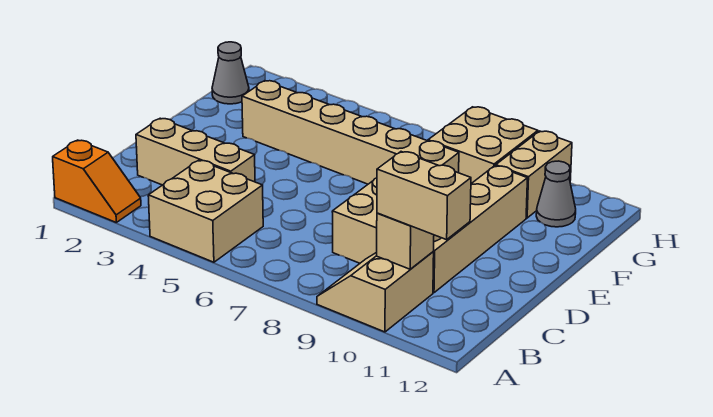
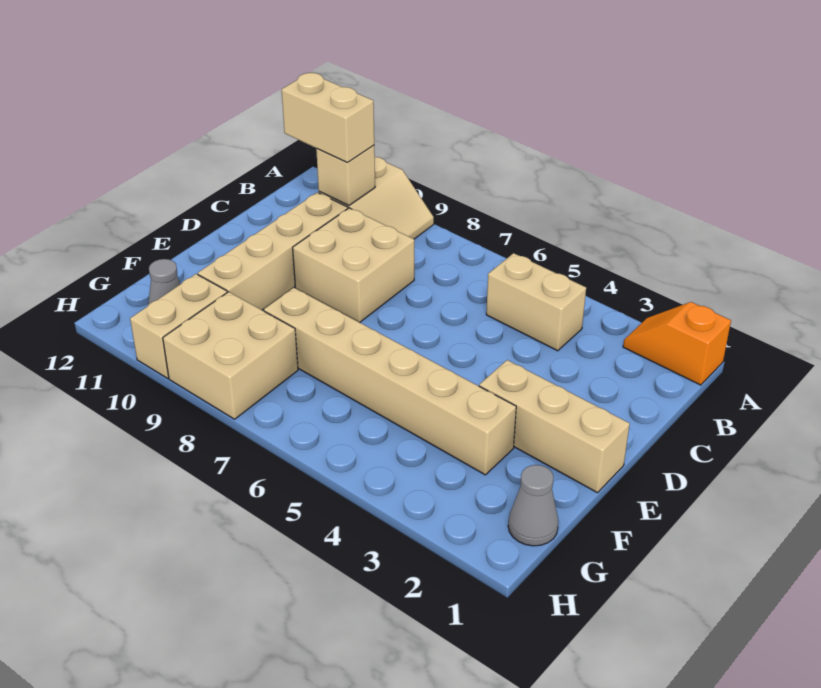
tan brick A4:B5 level 1 -> tan brick B4:B5 level 1
tan brick C2:C4 level 1 -> tan brick E1:E3 level 1

